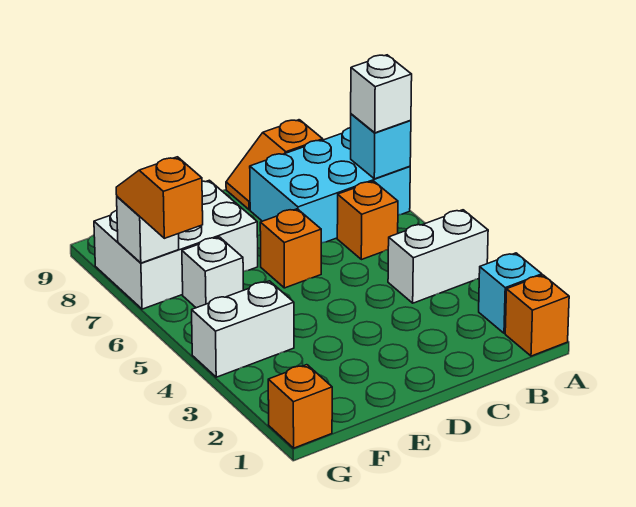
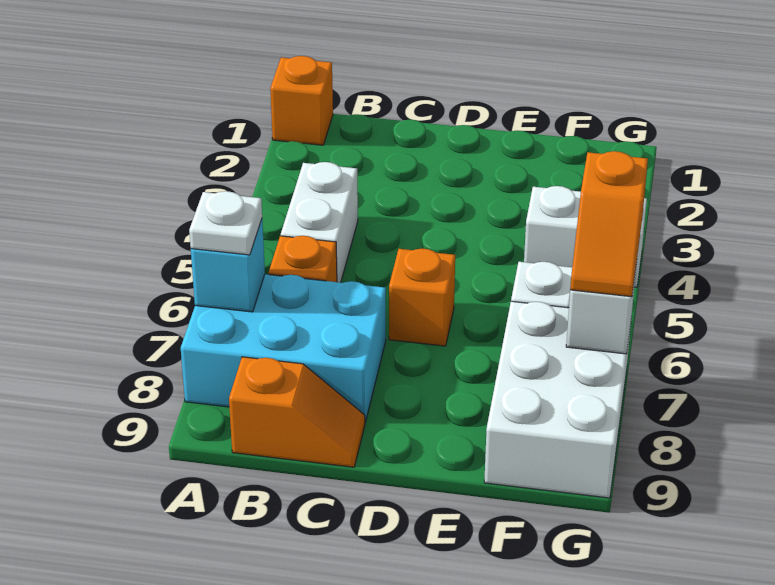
cyan brick A2 level 1 -> none
white brick A4:B4 level 1 -> white brick B4:B5 level 1
white brick A7 level 3 -> white plate A7 level 3
white brick E7:G8 level 1 -> white brick F7:G9 level 1
orange brick G1 level 1 -> none

